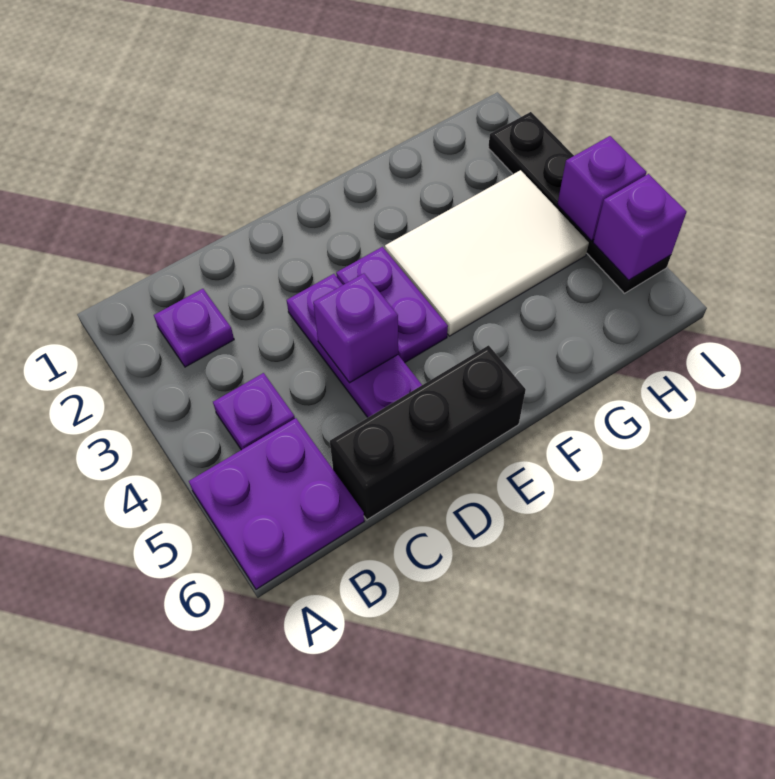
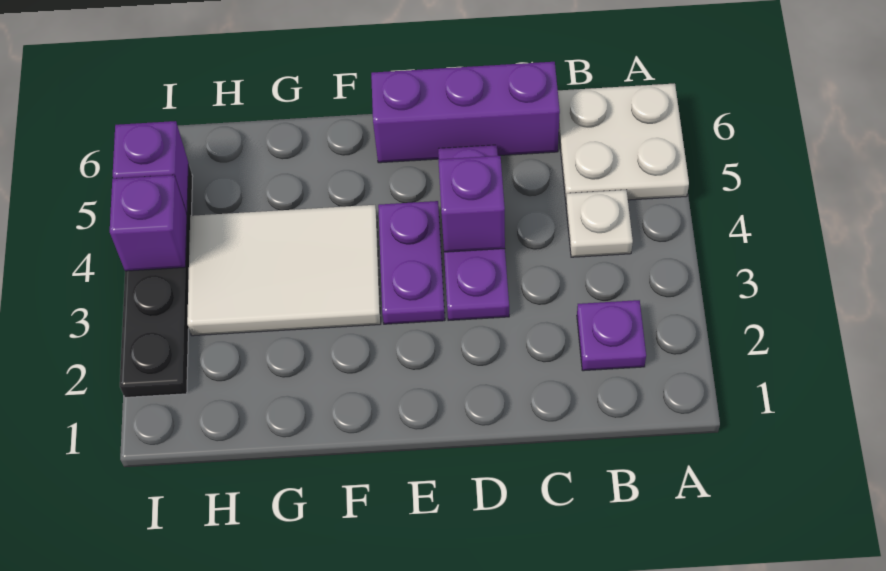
purple plate A5:B6 level 1 -> white plate A5:B6 level 1
purple plate B4 level 1 -> white plate B4 level 1
black brick C6:E6 level 1 -> purple brick C6:E6 level 1

